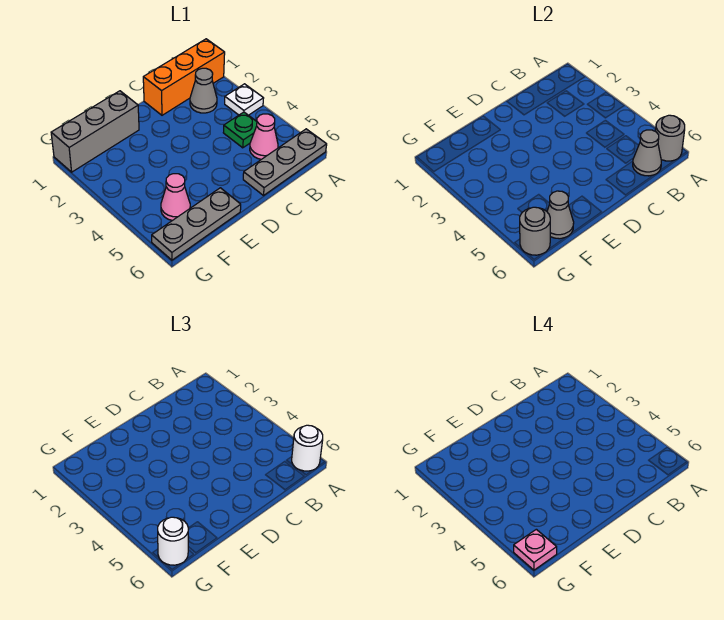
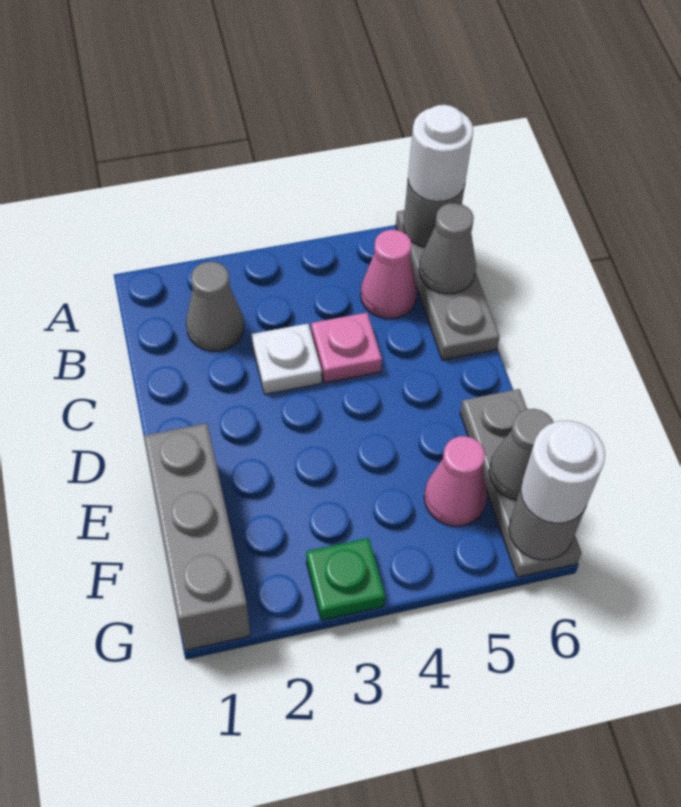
orange brick A1:C1 level 1 -> none
white plate A3 level 1 -> white plate C3 level 1
green plate B4 level 1 -> green plate G3 level 1
pink plate G6 level 4 -> pink plate C4 level 1

